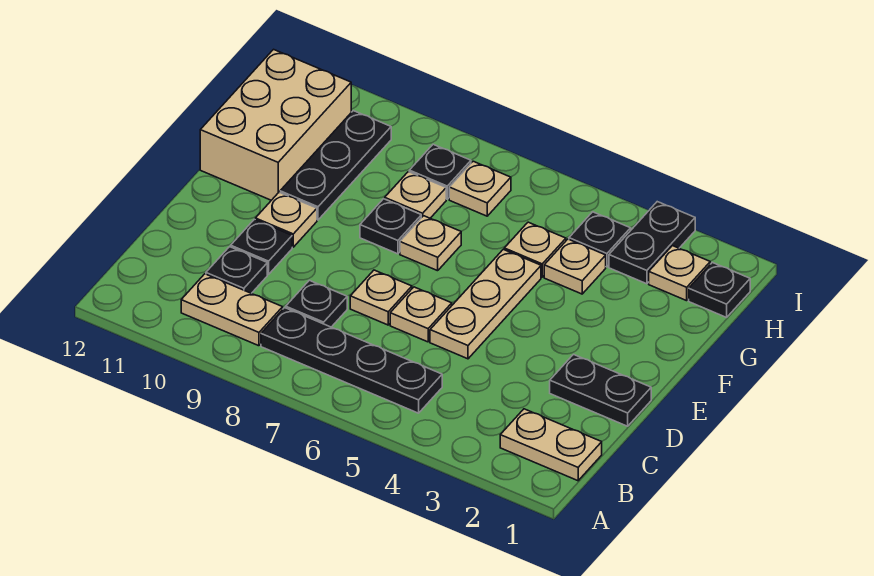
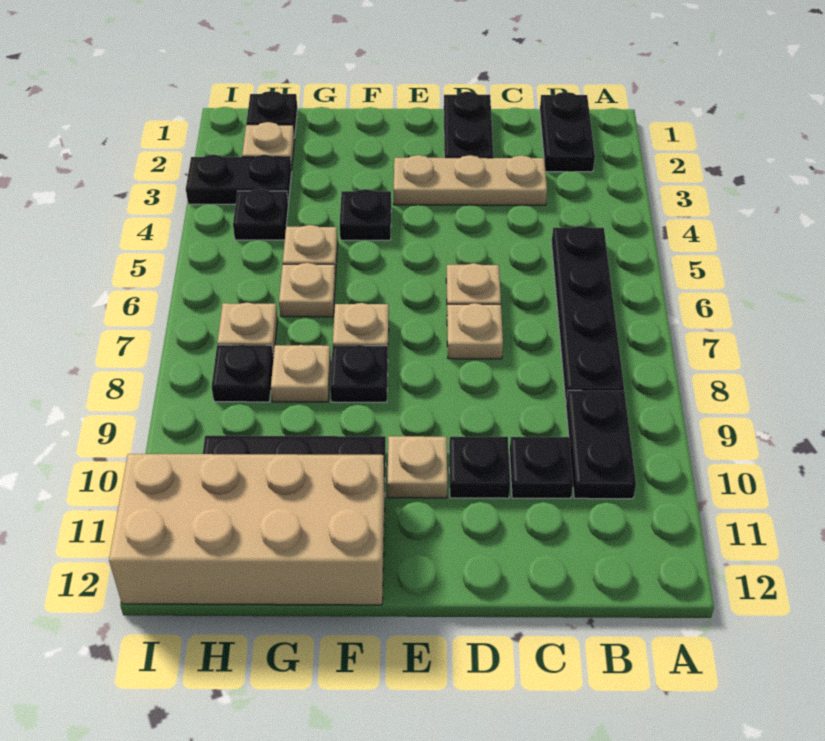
tan plate B1:B2 level 1 -> black plate B1:B2 level 1
tan plate B9:B10 level 1 -> black plate B9:B10 level 1
black plate C8 level 1 -> black plate F4 level 1
tan plate D5:F5 level 1 -> tan plate C3:E3 level 1
tan brick F11:H12 level 1 -> tan brick F11:I12 level 1
tan plate G4 level 1 -> tan plate G6 level 1

